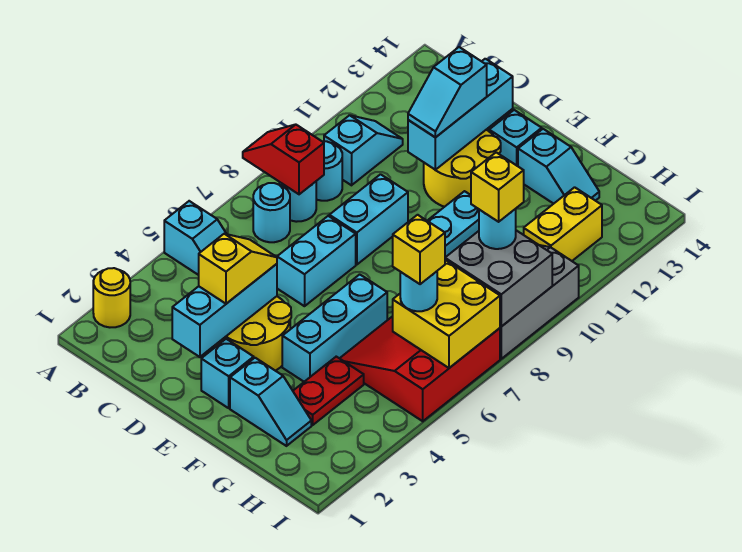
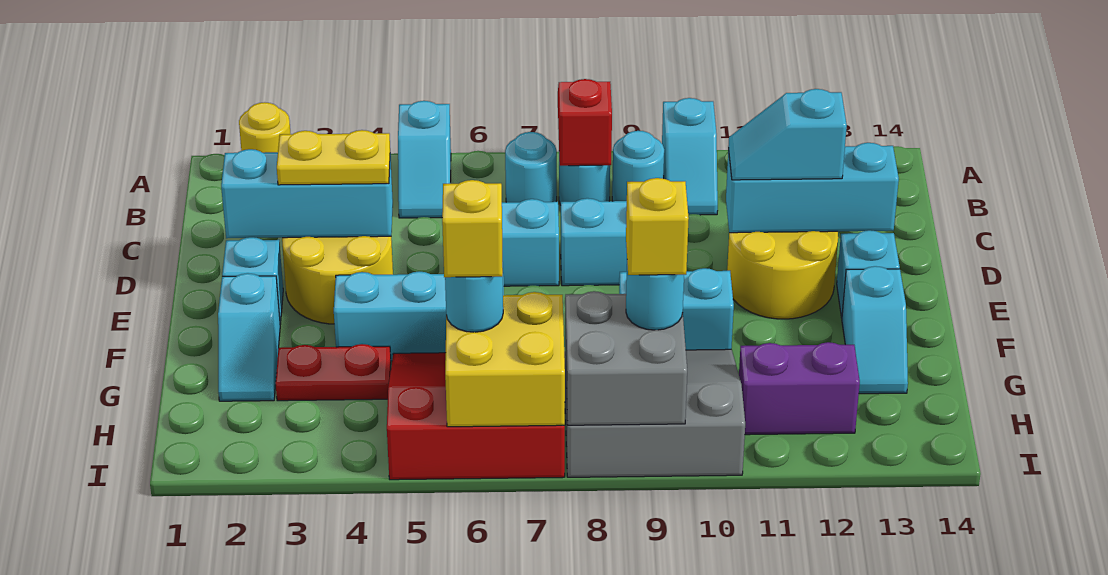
cyan slope B10:B11 level 1 top 10 -> cyan slope A10:B10 level 1 top A
yellow slope D3:D4 level 3 top 3 -> yellow plate D3:D4 level 3
yellow brick H11:H12 level 1 -> purple brick H11:H12 level 1

